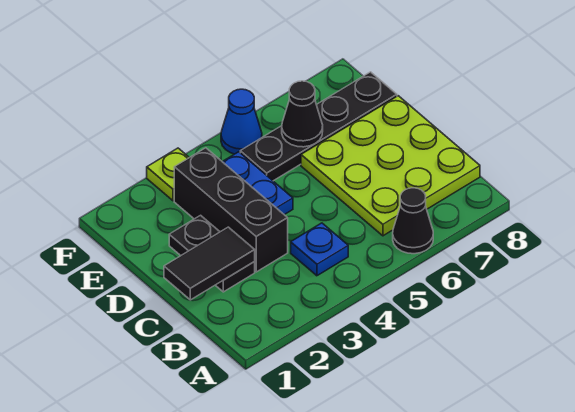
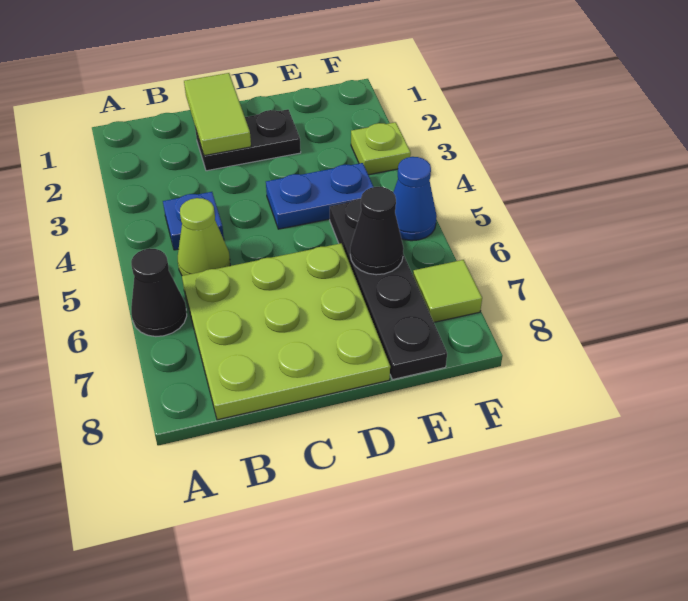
none -> lime cone B5 level 1
black tile C1:C2 level 2 -> lime tile C1:C2 level 2
black brick C3:E3 level 1 -> none
none -> lime tile F7 level 1

